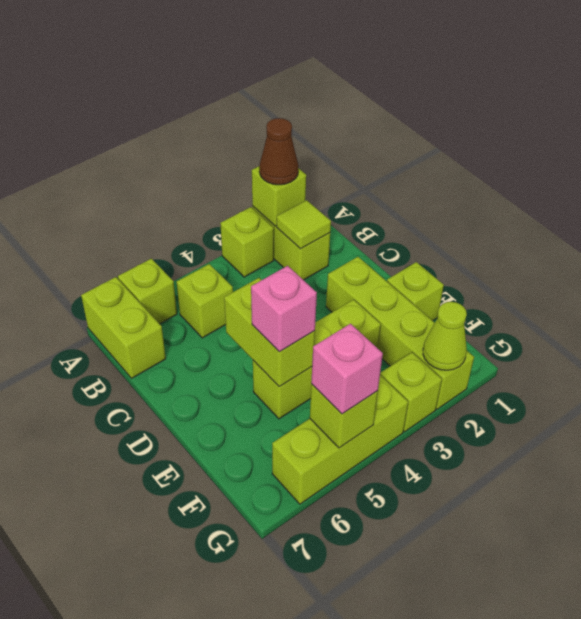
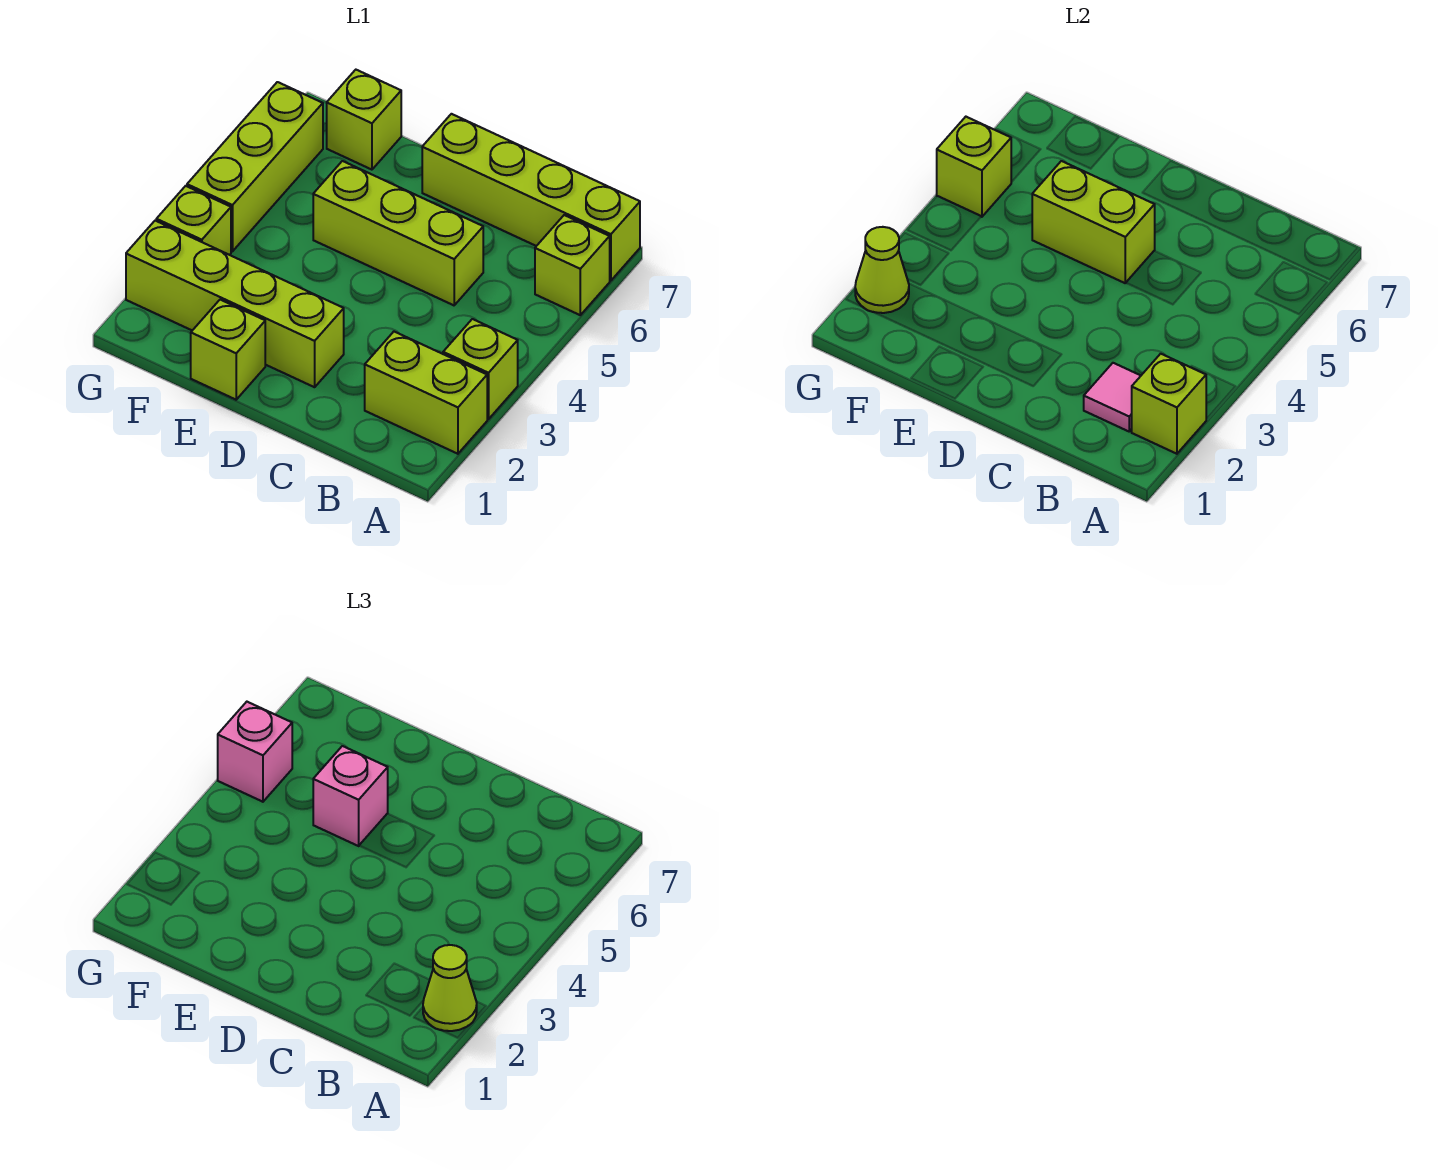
brown cone A2 level 3 -> lime cone A2 level 3
lime brick A7:B7 level 1 -> lime brick A7:D7 level 1
lime tile B2 level 2 -> pink tile B2 level 2
lime brick B5 level 1 -> lime brick F7 level 1
lime brick E3:E5 level 1 -> lime brick C5:E5 level 1

